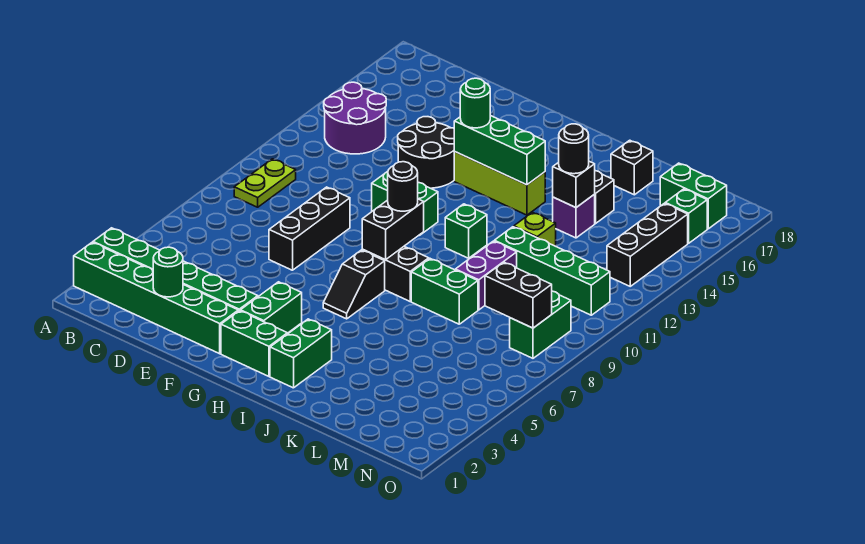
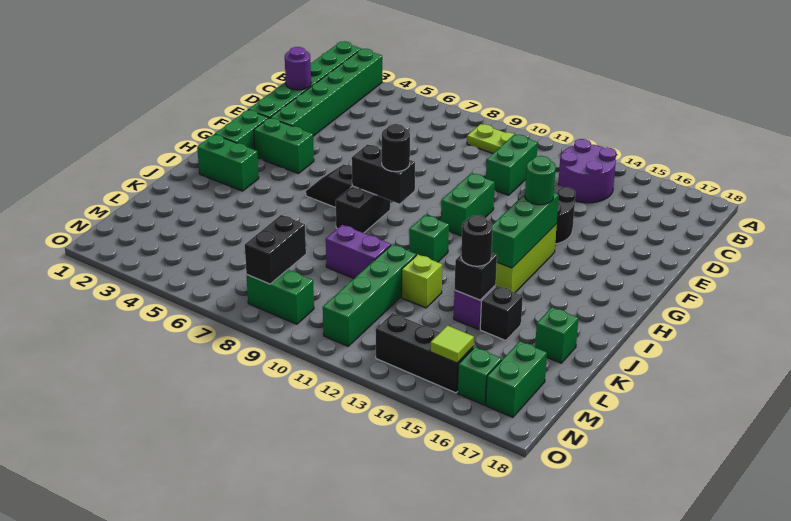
green round brick D2 level 2 -> purple round brick D2 level 2
black brick E7:E9 level 1 -> none
green brick J8:K8 level 1 -> green brick C11:D11 level 1
black brick K17 level 1 -> green brick K17 level 1
none -> lime tile N15 level 2

